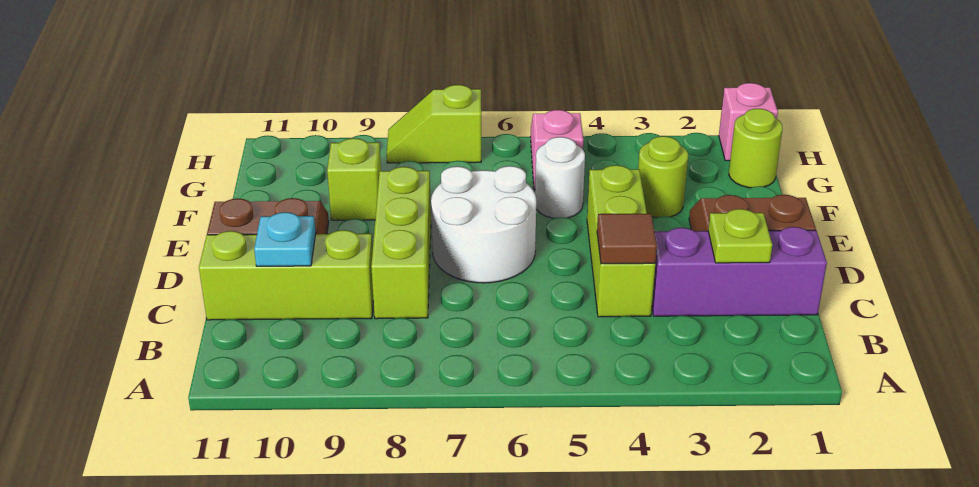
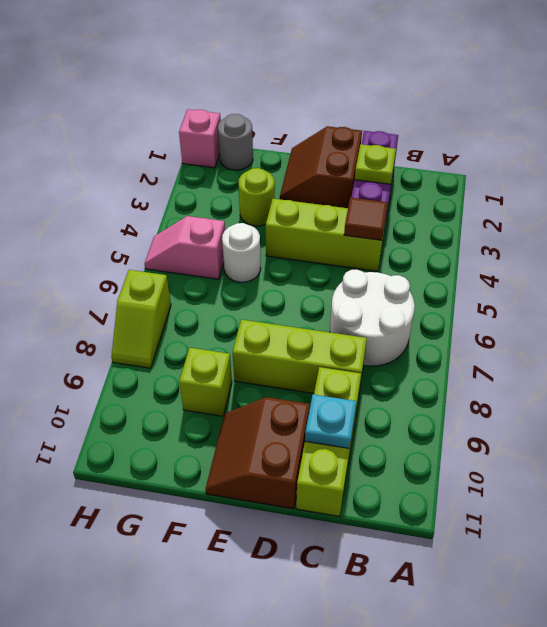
white round brick D6:E7 level 1 -> white round brick B6:C7 level 1
lime round brick G1 level 1 -> grey round brick G1 level 1

